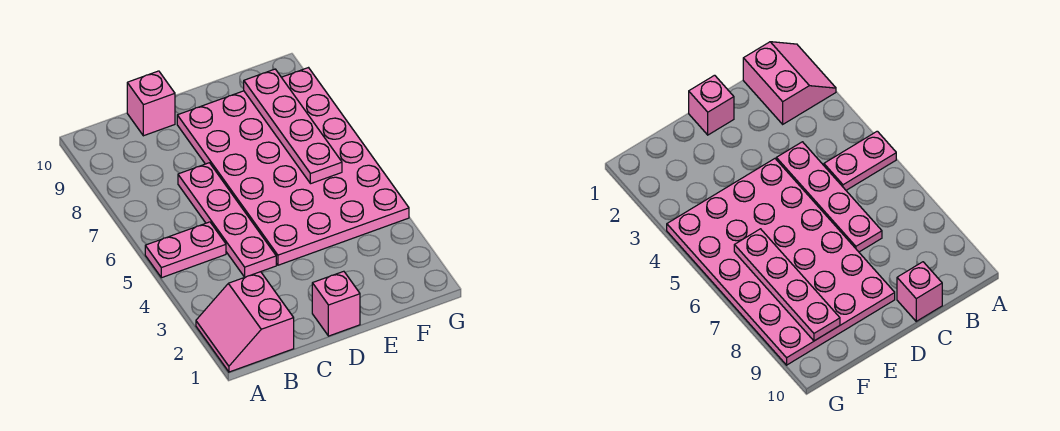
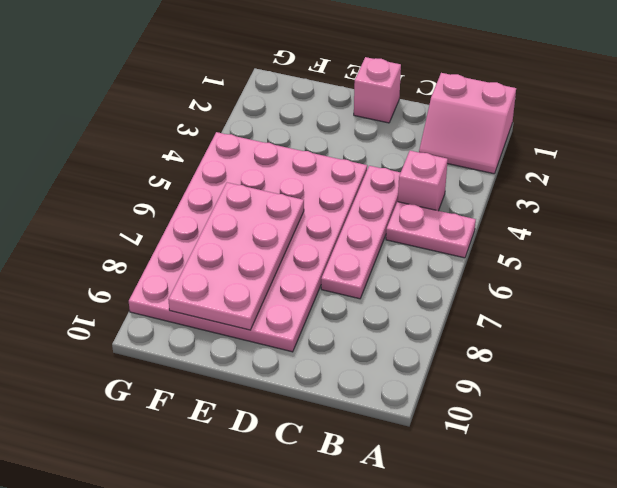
pink slope A1:B2 level 1 top B -> pink slope A1:B2 level 1 top 1
pink brick C10 level 1 -> pink brick B4 level 1
pink plate F6:F9 level 2 -> pink plate E6:F9 level 2

